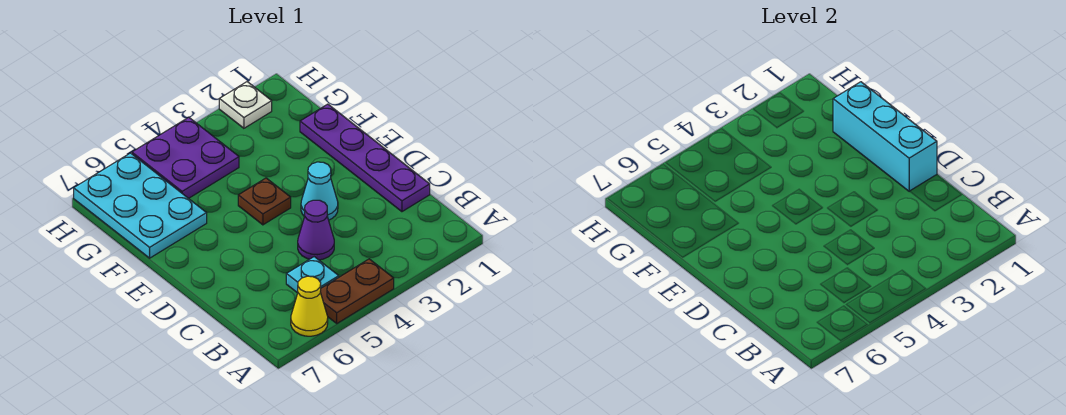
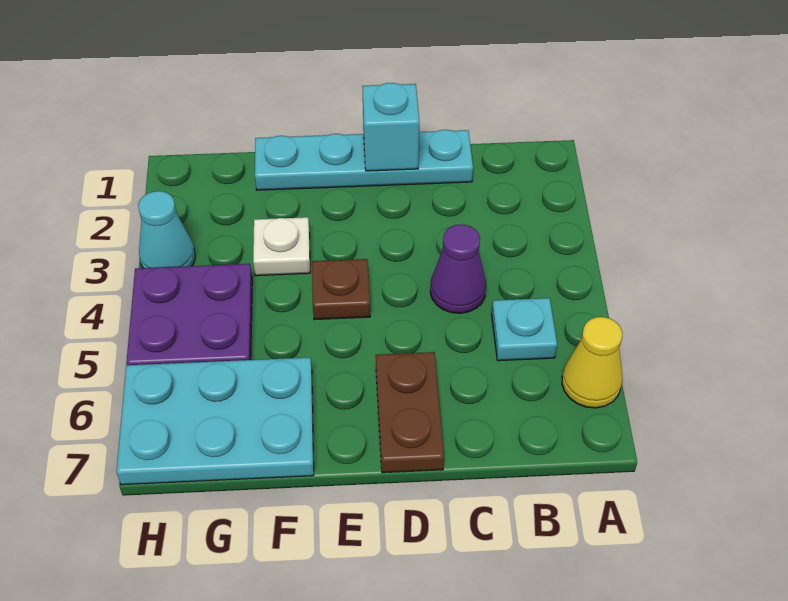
brown plate A4:A5 level 1 -> brown plate D6:D7 level 1
purple plate C1:F1 level 1 -> cyan plate C1:F1 level 1
cyan brick D1:F1 level 2 -> cyan brick D1 level 2
cyan cone D3 level 1 -> cyan cone H3 level 1
white plate H2 level 1 -> white plate F3 level 1

